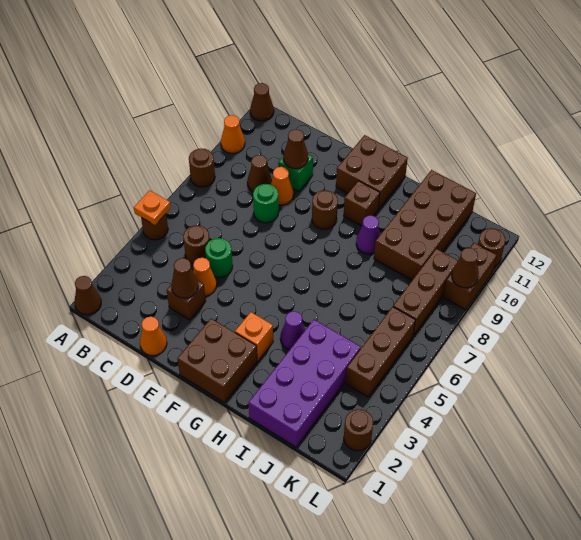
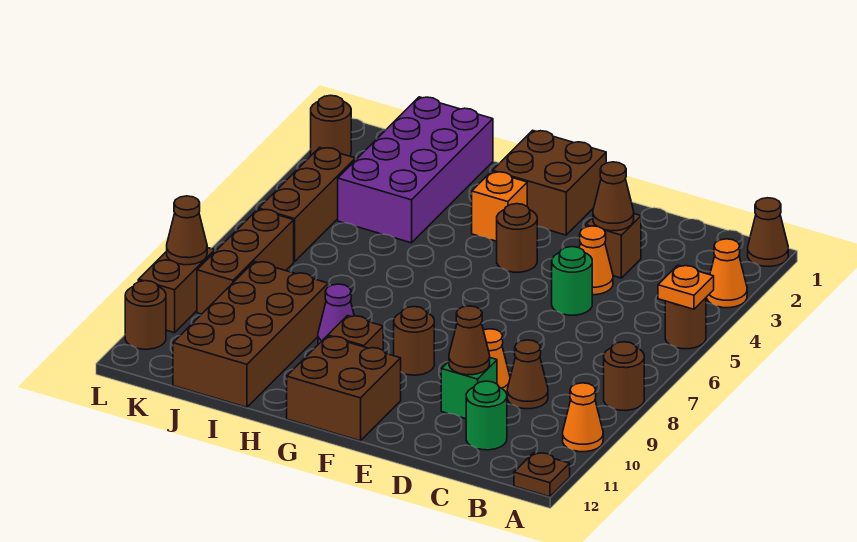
brown cone A12 level 1 -> brown plate A12 level 1
brown round brick C5 level 1 -> brown round brick F4 level 1
orange cone D1 level 1 -> orange cone A3 level 1
green round brick D8 level 1 -> green round brick C11 level 1
purple cone H4 level 1 -> none

